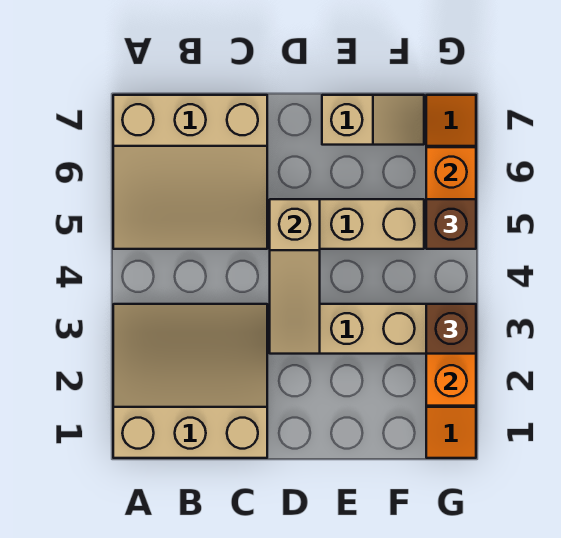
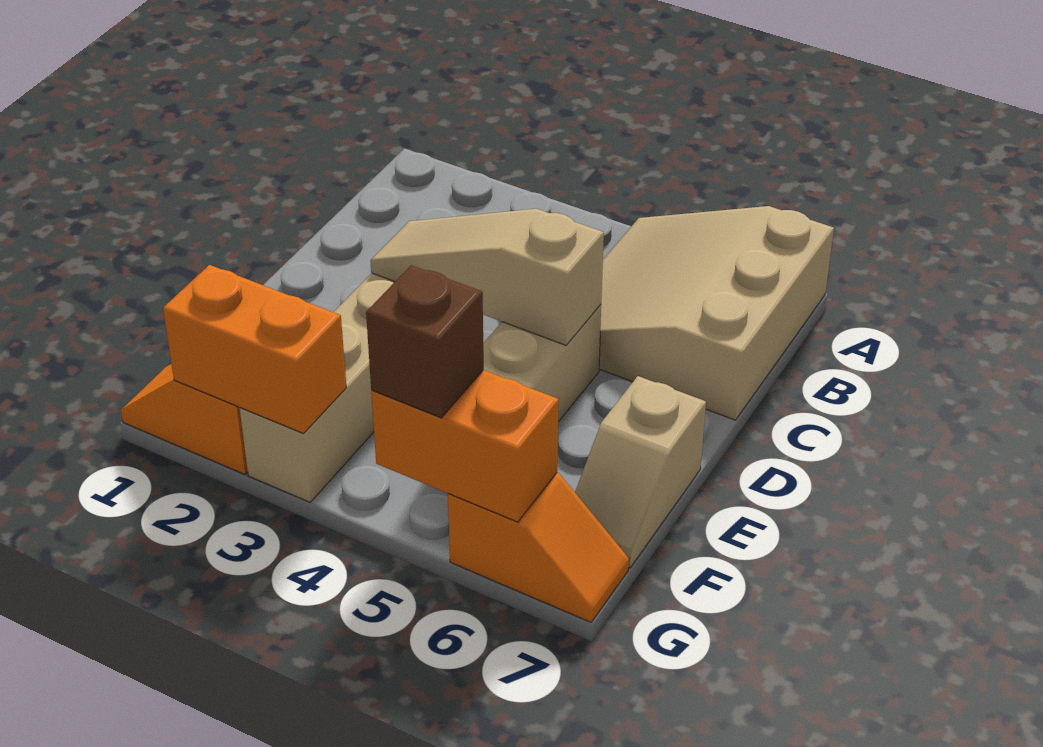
tan slope A1:C3 level 1 top 1 -> none
brown brick G3 level 3 -> none

